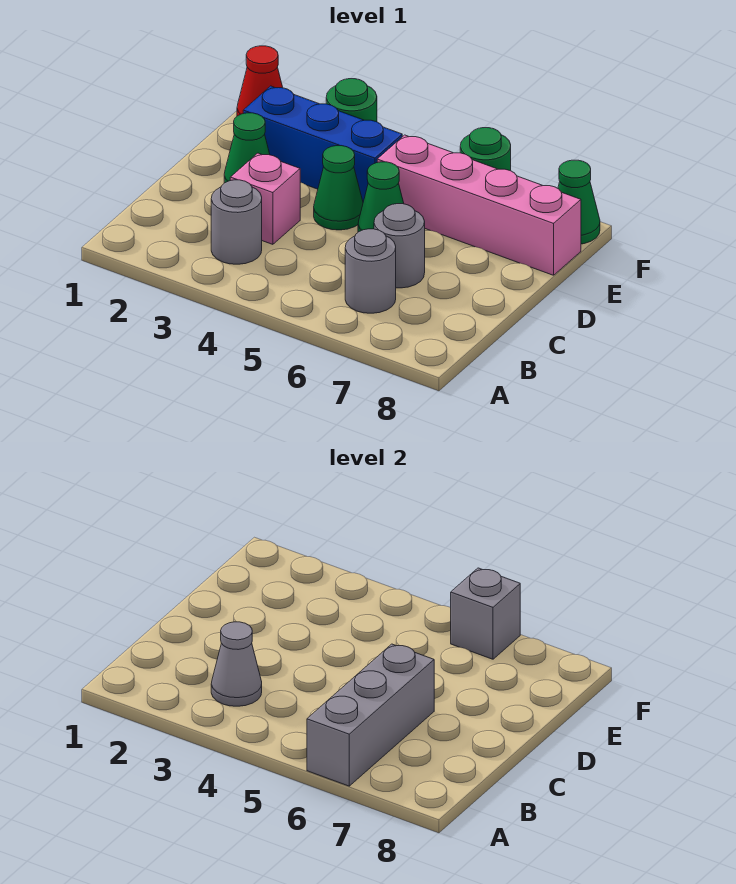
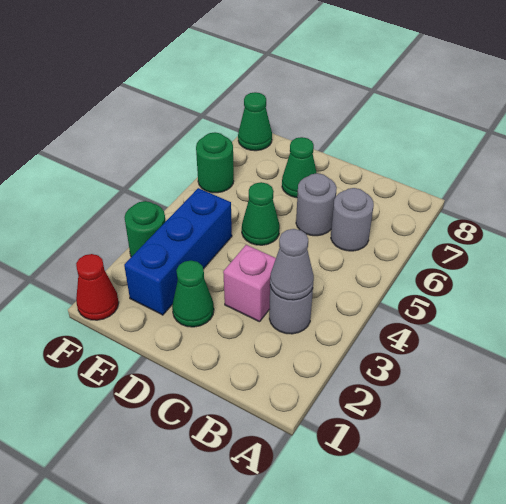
grey brick A6:C6 level 2 -> none
green cone D4 level 1 -> green cone D7 level 1
pink brick E5:E8 level 1 -> none
grey brick F6 level 2 -> none

